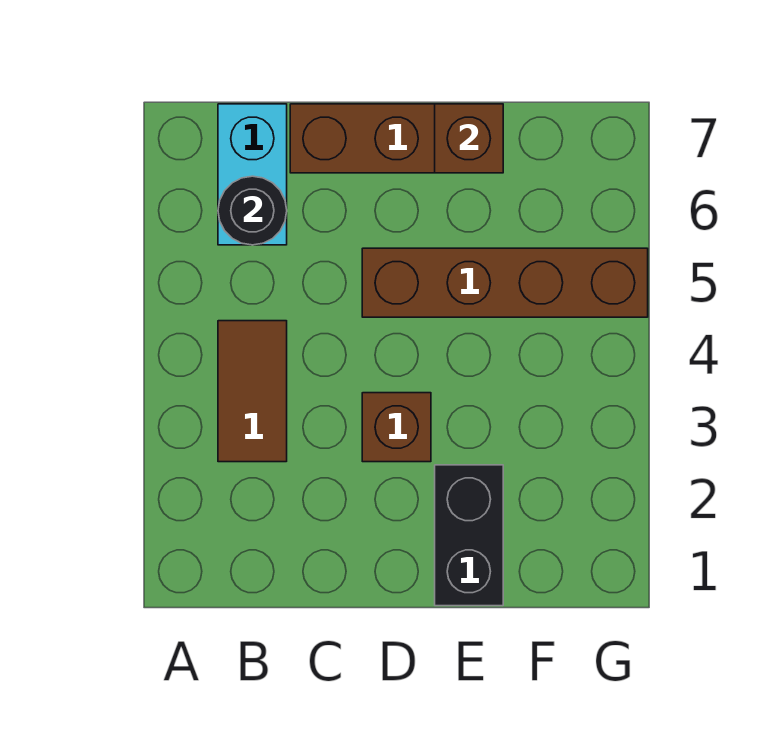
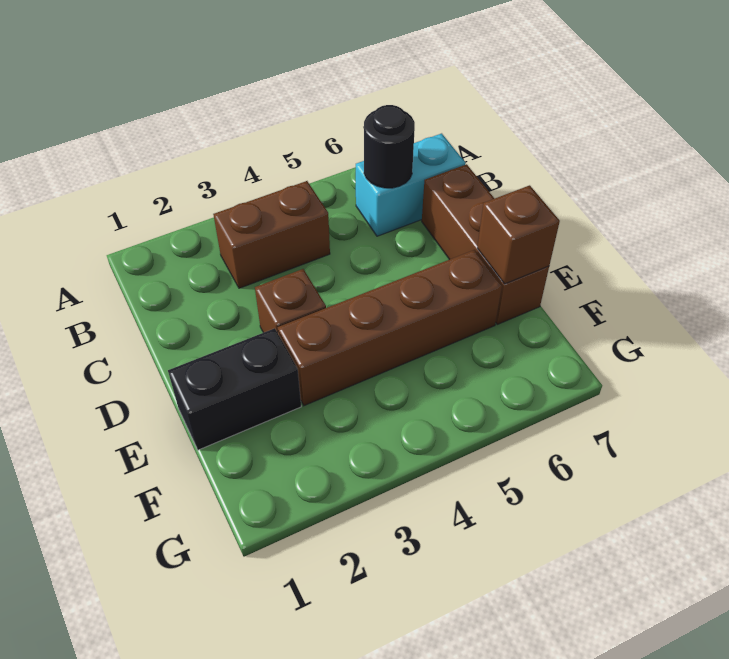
brown tile B3:B4 level 1 -> brown brick B3:B4 level 1
brown brick D5:G5 level 1 -> brown brick E3:E6 level 1

